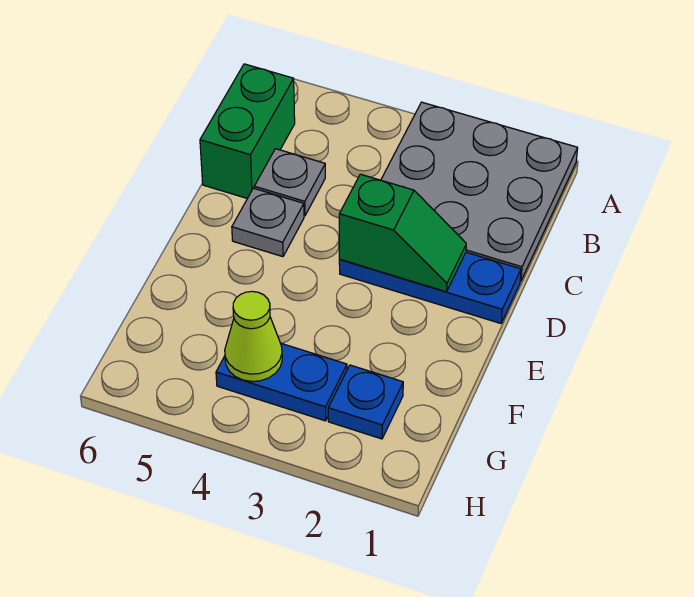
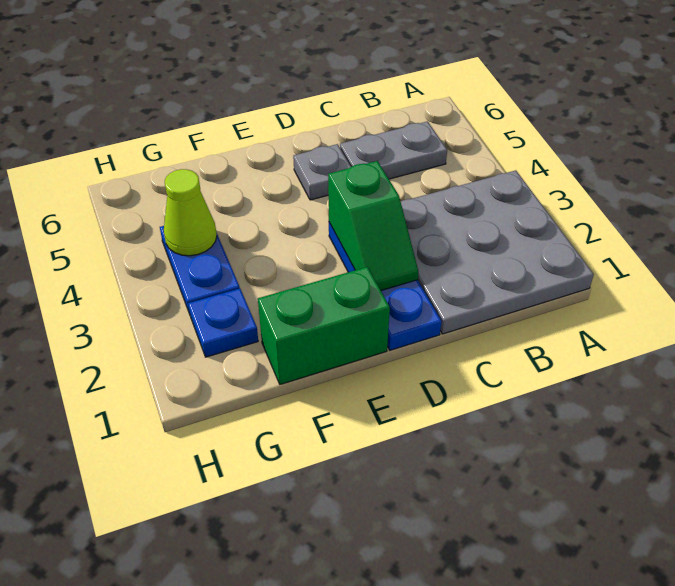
green brick B6:C6 level 1 -> green brick E1:F1 level 1
grey plate C5 level 1 -> grey plate B5:C5 level 1

